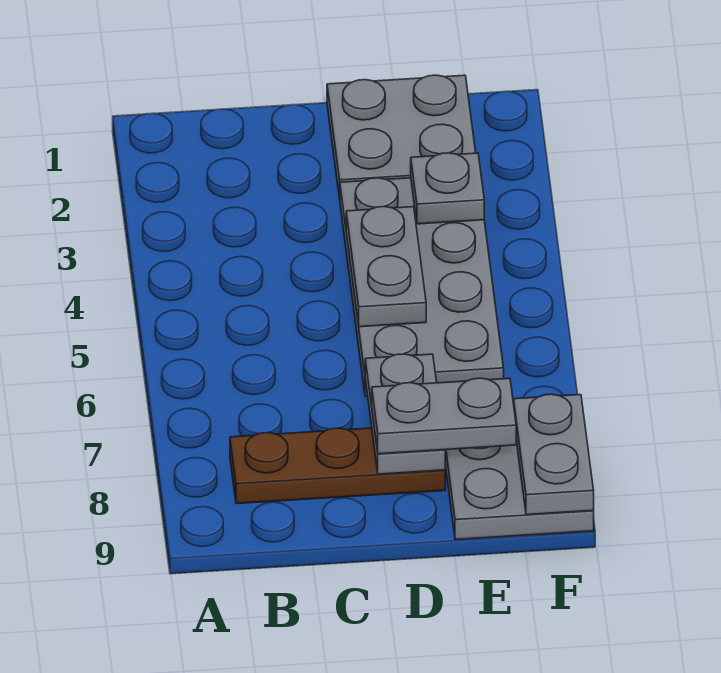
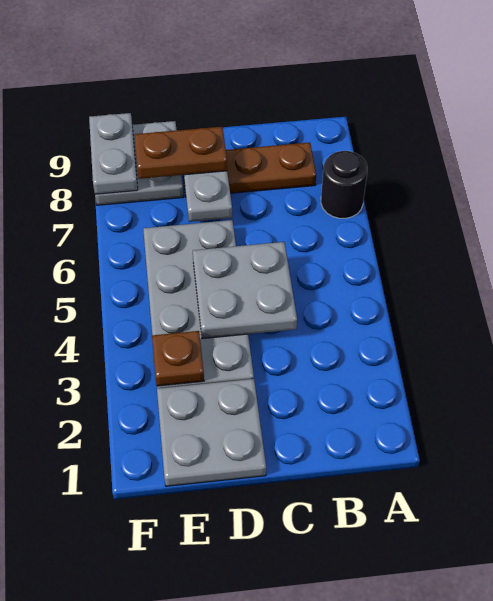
none -> black round brick A7 level 1
grey plate D4:D5 level 2 -> grey plate C4:D5 level 2
grey plate D8:E8 level 3 -> brown plate D8:E8 level 3
grey plate E3 level 2 -> brown plate E3 level 2

